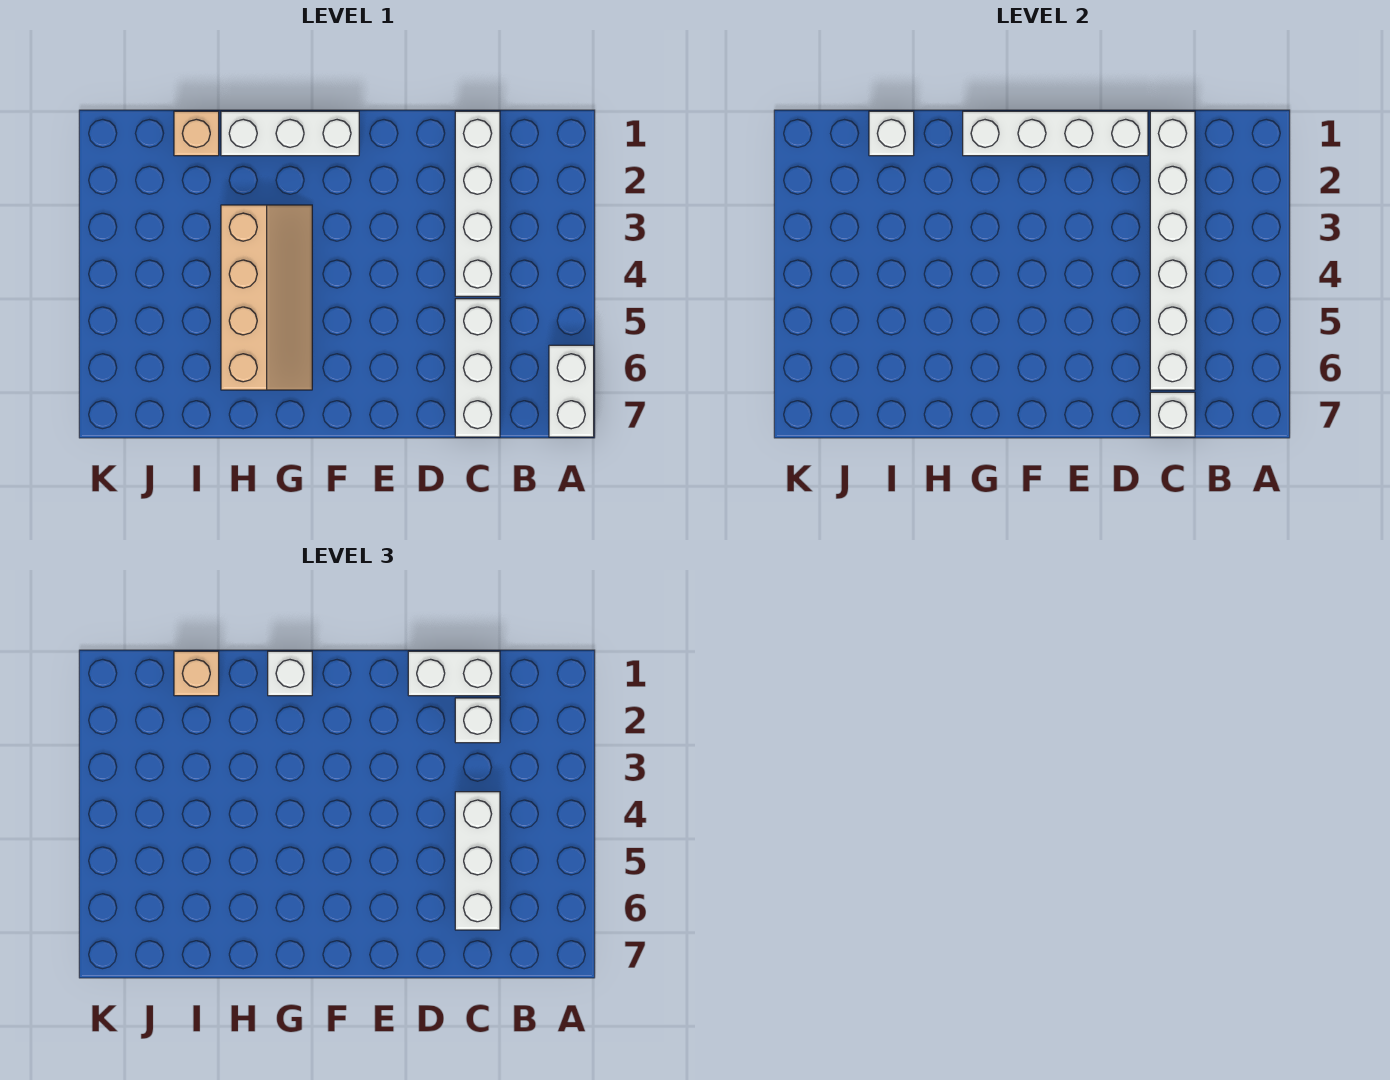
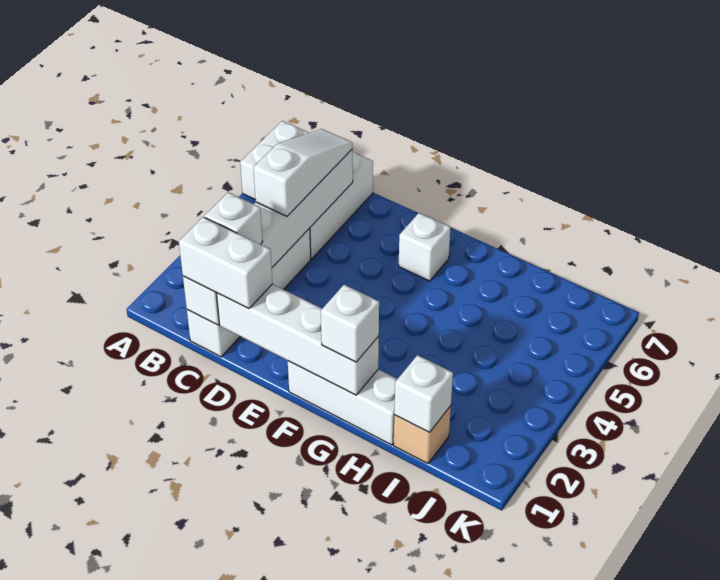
white brick C4:C6 level 3 -> white slope C4:C6 level 3 top 4
white brick C7 level 2 -> white brick F6 level 1
tan slope G3:H6 level 1 top H -> none
tan brick I1 level 3 -> none

